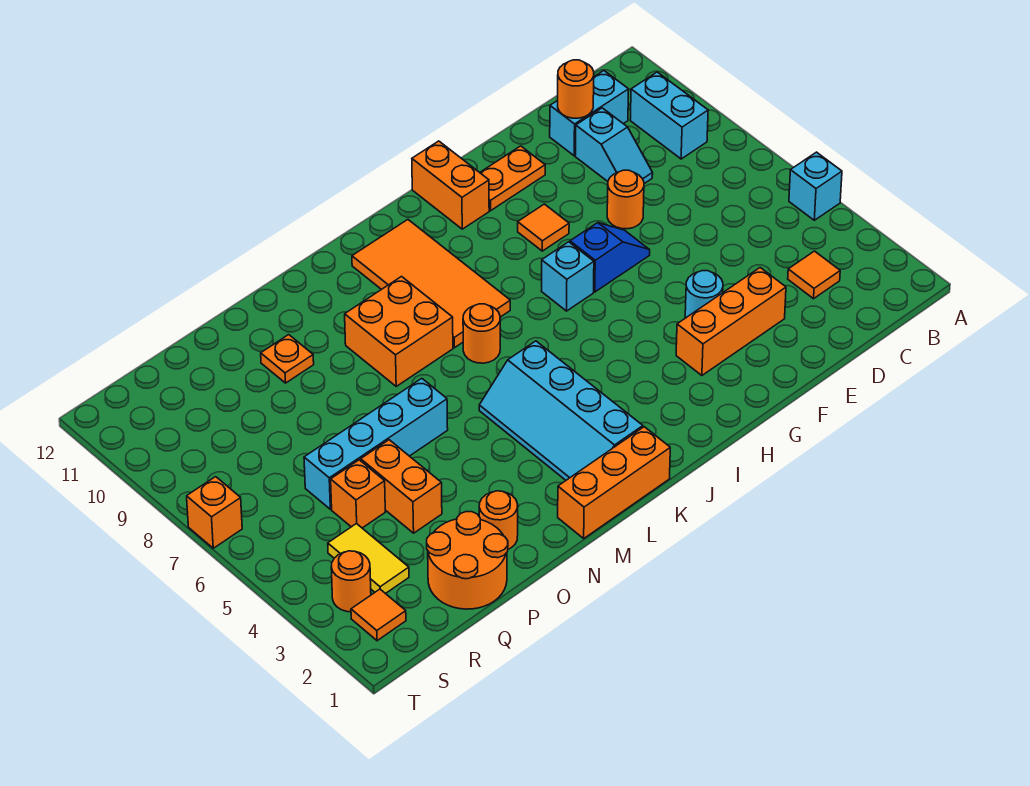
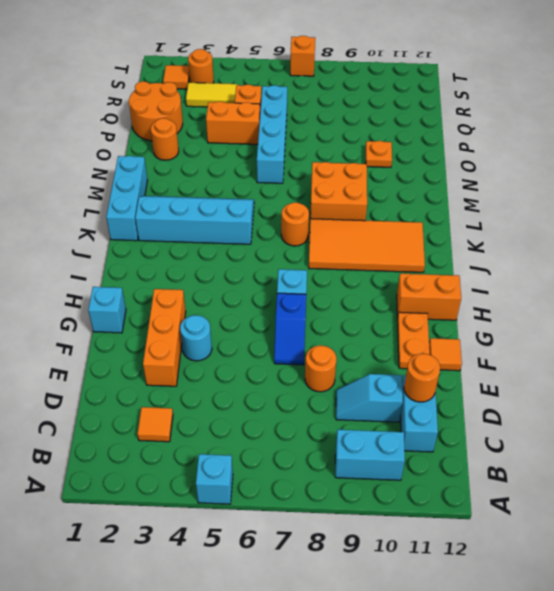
none -> cyan brick G1 level 1
orange tile G9 level 1 -> orange tile F12 level 1
orange brick K1:M1 level 1 -> cyan brick K1:M1 level 1

